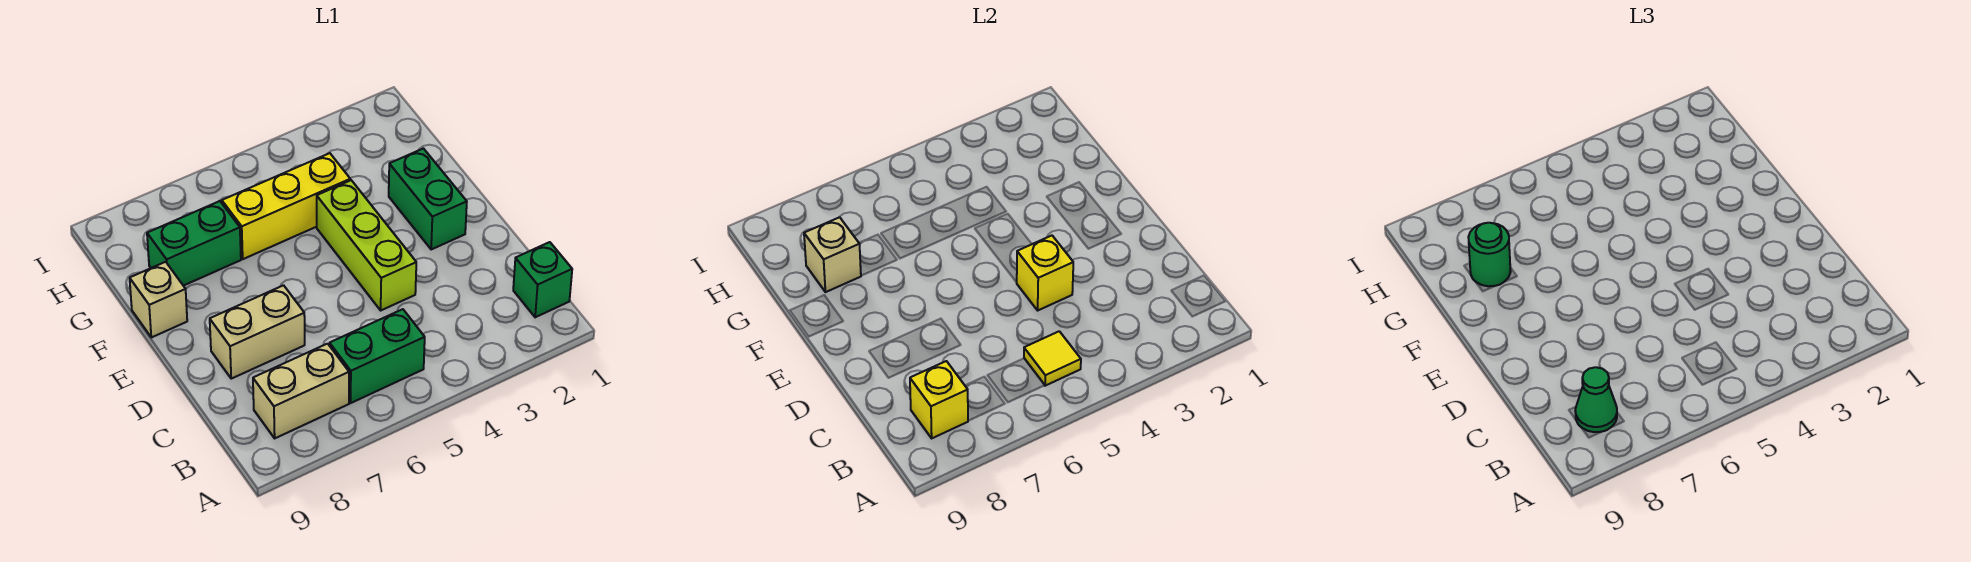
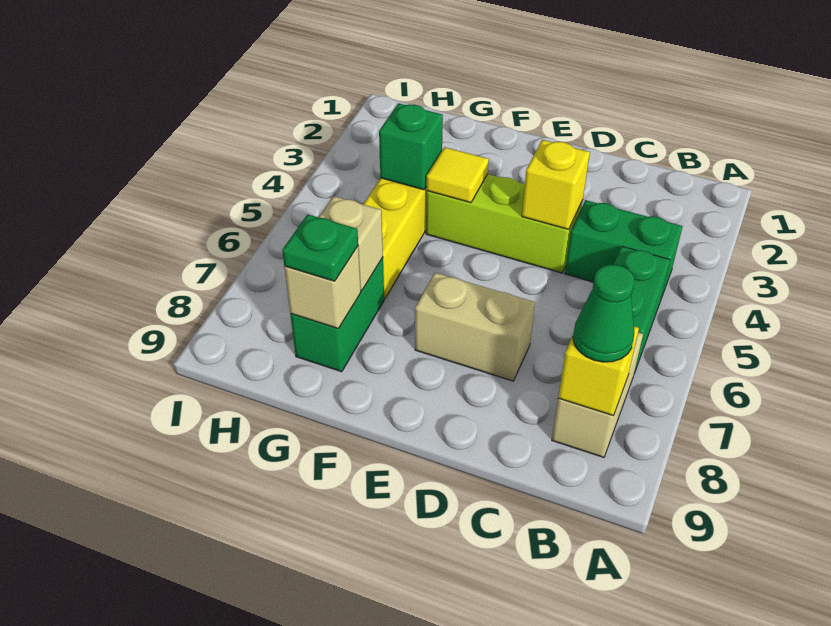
green brick B1 level 1 -> green brick G4 level 2
yellow tile B5 level 2 -> yellow tile F4 level 2
tan brick D7:D8 level 1 -> tan brick D7:E7 level 1
green brick E2:F2 level 1 -> green brick B4:C4 level 1
tan brick F9 level 1 -> tan brick G7 level 2
green round brick G8 level 3 -> green plate G8 level 3

